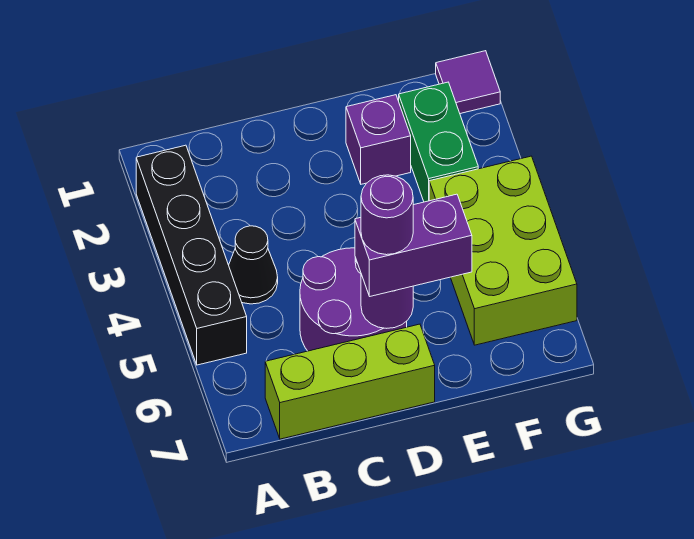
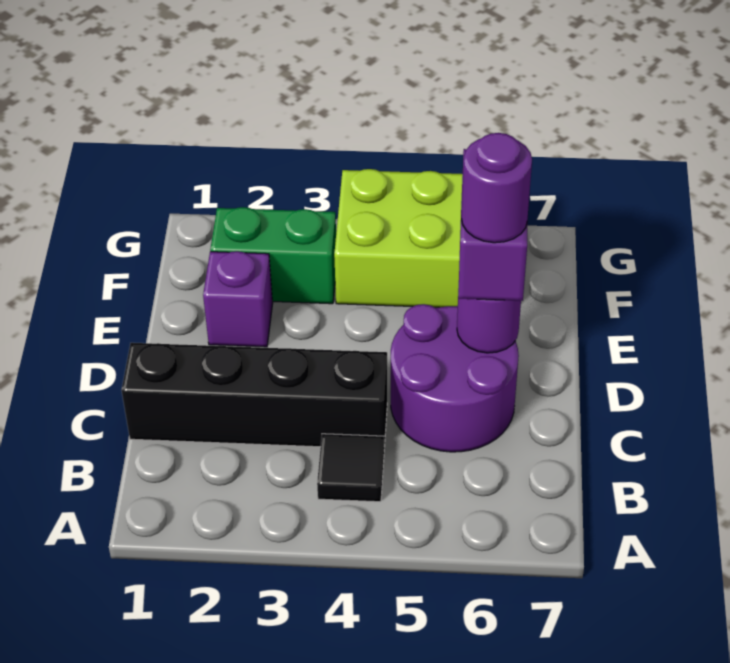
black brick A2:A5 level 1 -> black brick C1:C4 level 1
black cone B4 level 1 -> black tile B4 level 1
lime brick B7:D7 level 1 -> none
purple tile G1 level 1 -> none

